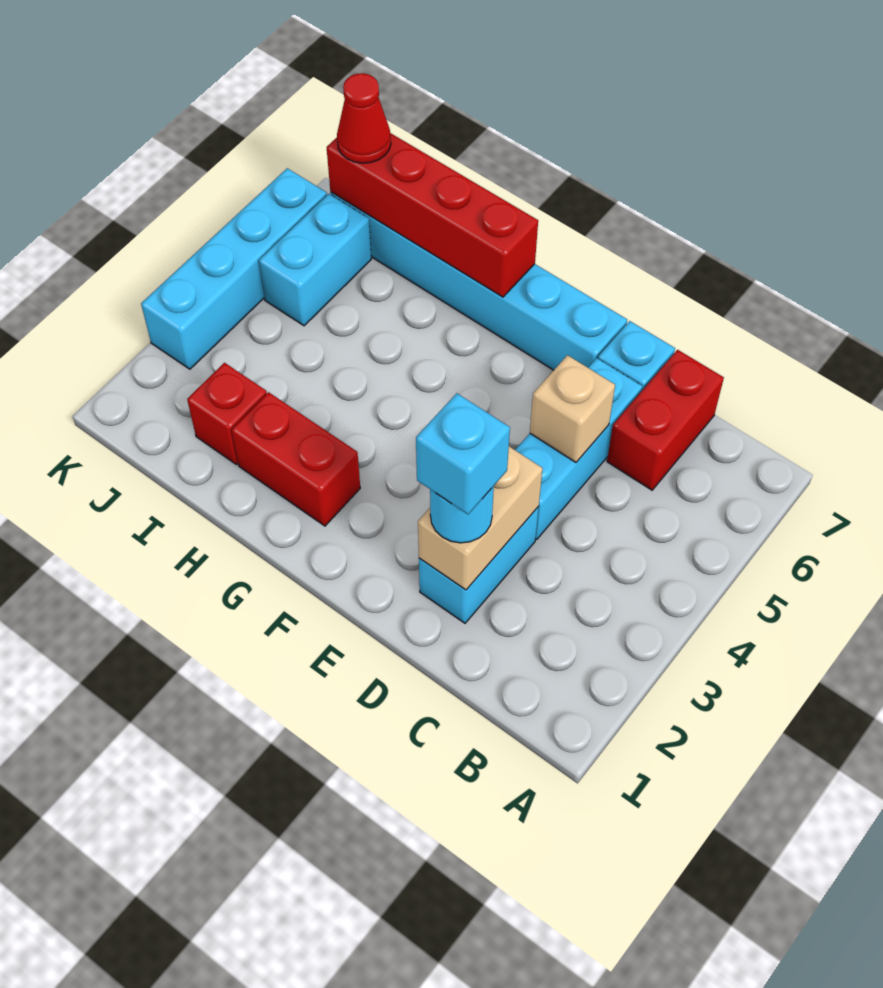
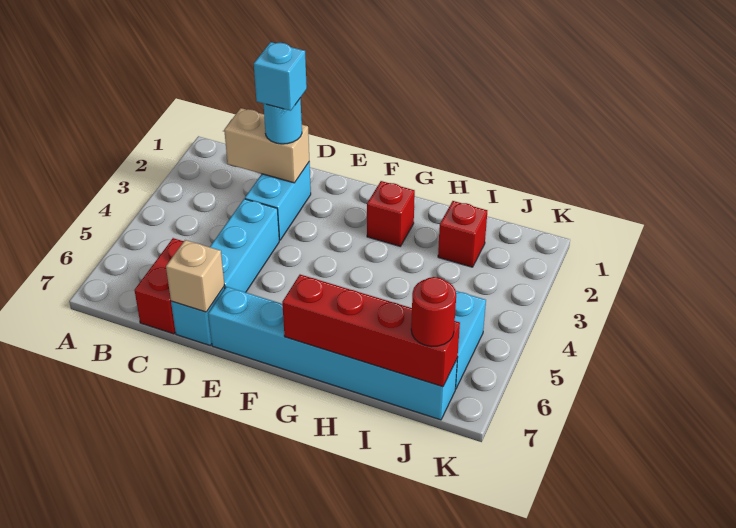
tan brick D2:D3 level 2 -> tan brick C2:D2 level 2
tan brick D5 level 2 -> tan brick D7 level 2
red brick G2:H2 level 1 -> red brick G2 level 1
red cone J7 level 3 -> red round brick J7 level 3
cyan brick K3:K6 level 1 -> none

